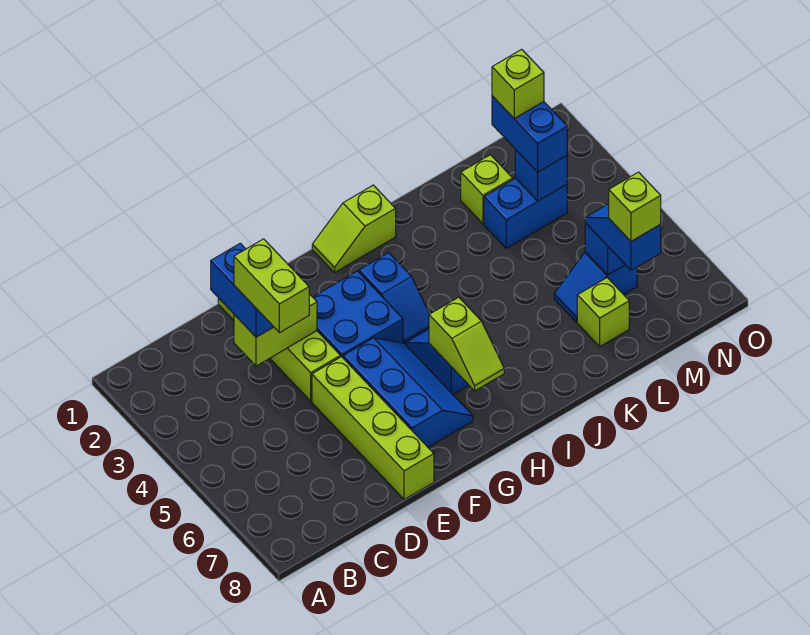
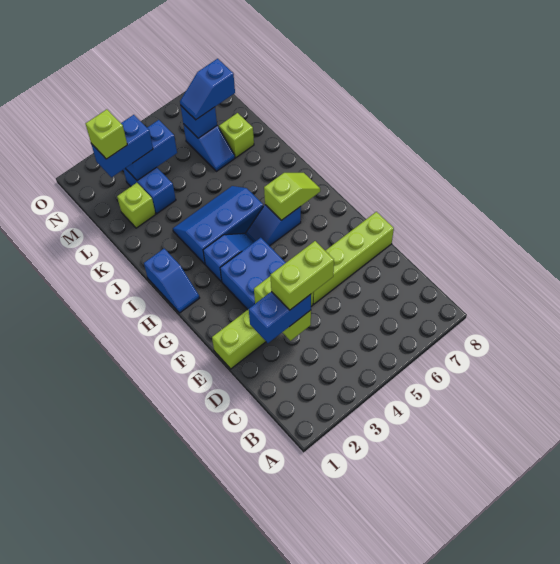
blue slope F5:G7 level 1 top F -> blue slope I3:J5 level 1 top I
lime slope H1:I1 level 1 top I -> blue slope H1:I1 level 1 top I
blue brick M3 level 2 -> blue brick M3:M4 level 2
lime brick M7 level 4 -> none

